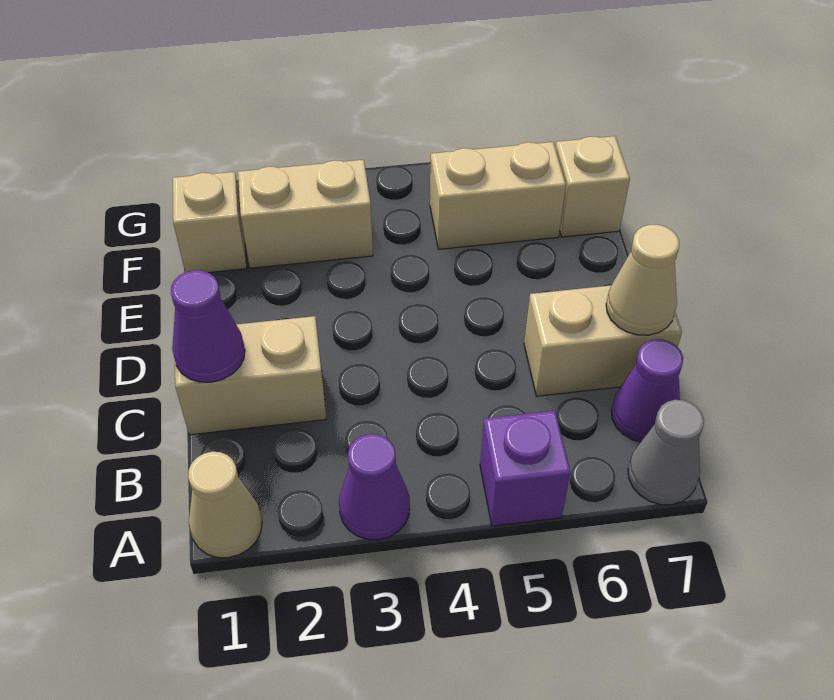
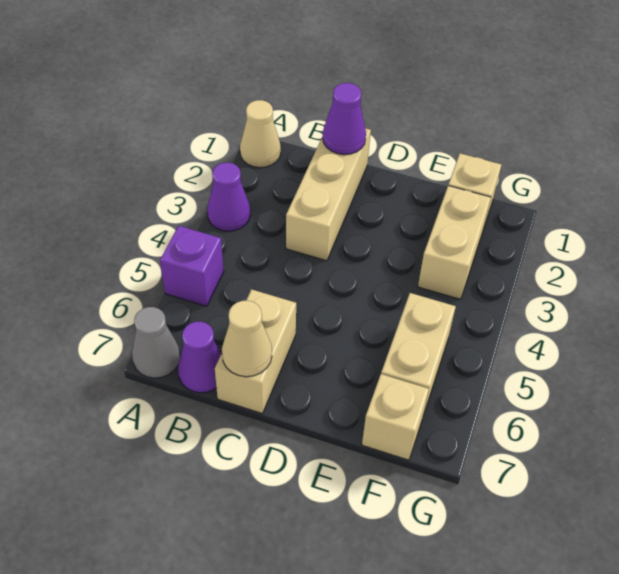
tan brick C1:C2 level 1 -> tan brick C1:C3 level 1

